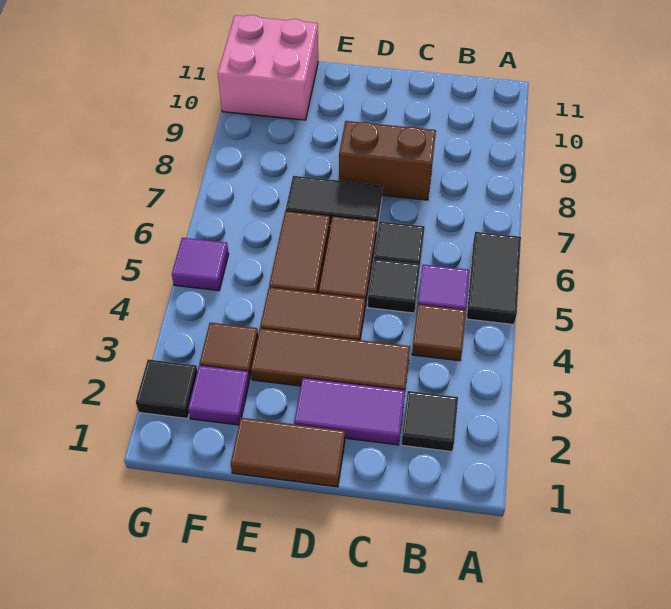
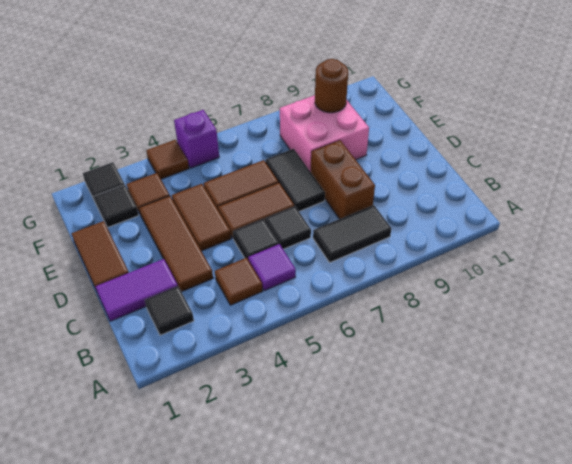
black tile A5:A6 level 1 -> black tile B7:B8 level 1
purple tile C2:D2 level 1 -> purple tile C1:C2 level 1
purple tile F2 level 1 -> black tile F2 level 1
none -> brown round brick F9 level 2
pink brick F10:G11 level 1 -> pink brick E8:F9 level 1
none -> brown tile G4 level 1
purple tile G5 level 1 -> purple brick G5 level 1

